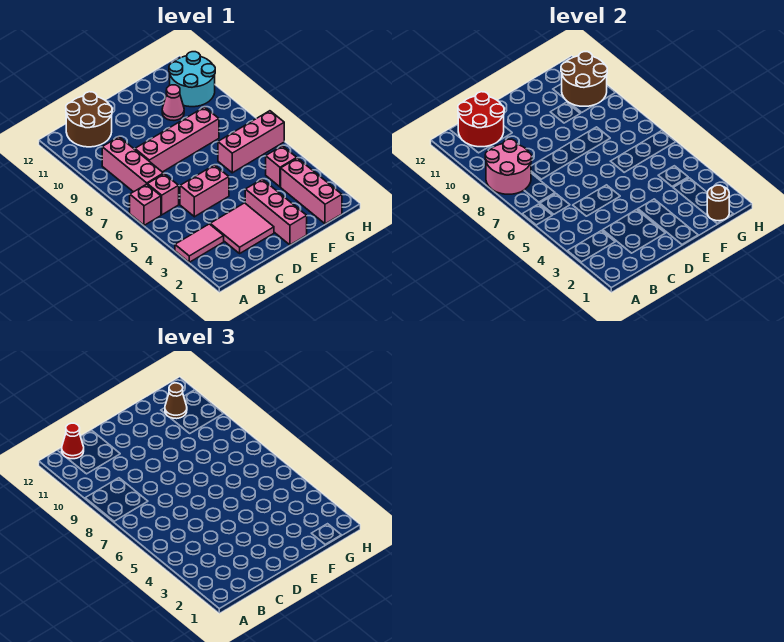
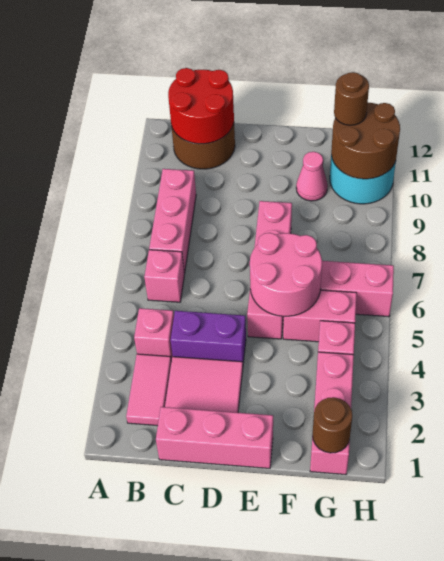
pink tile A3:B3 level 1 -> pink tile B2:B3 level 1
pink brick A6 level 1 -> pink brick B4 level 1
pink round brick A8:B9 level 2 -> pink round brick E5:F6 level 2
red cone B12 level 3 -> none
none -> purple brick C4:D4 level 1
pink brick C5:D5 level 1 -> pink brick F5:G5 level 1
pink brick C8:F8 level 1 -> pink brick E5:E8 level 1
pink brick E1:E3 level 1 -> pink brick C1:E1 level 1
brown cone G11 level 3 -> brown round brick G11 level 3

